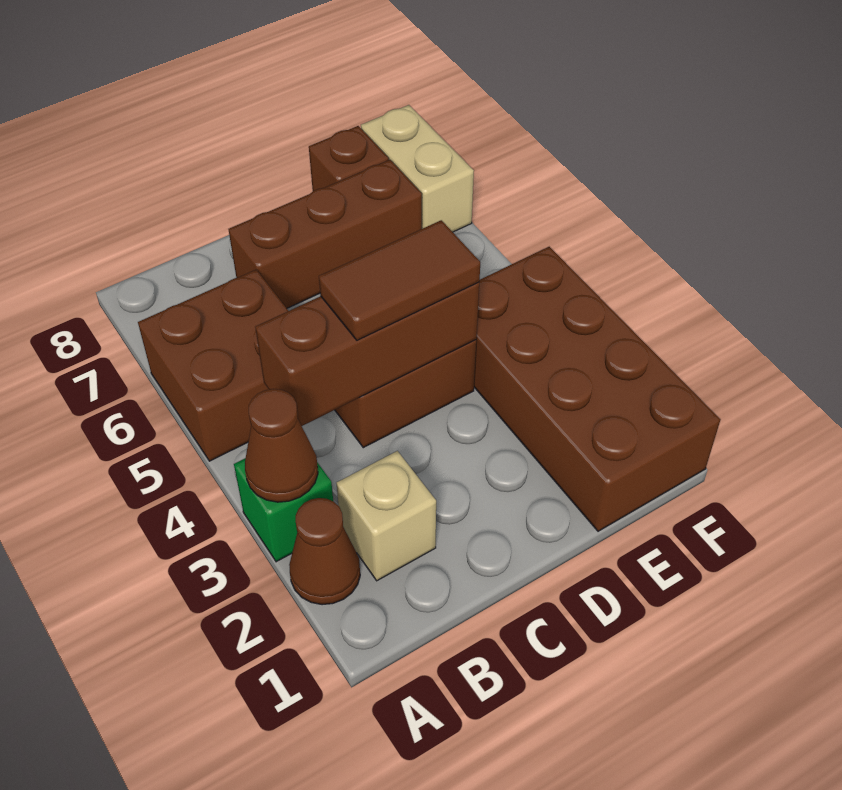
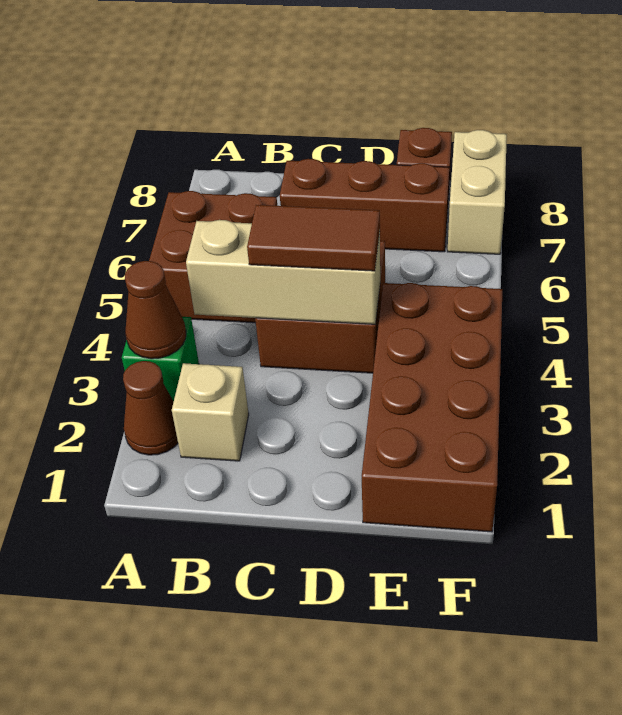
brown brick B4:D4 level 2 -> tan brick B4:D4 level 2

